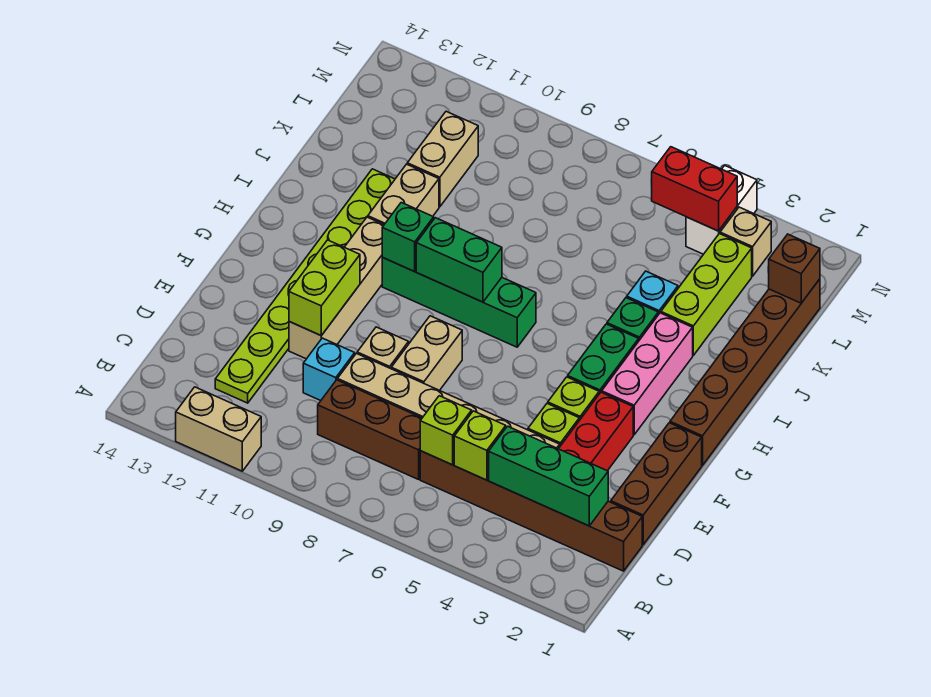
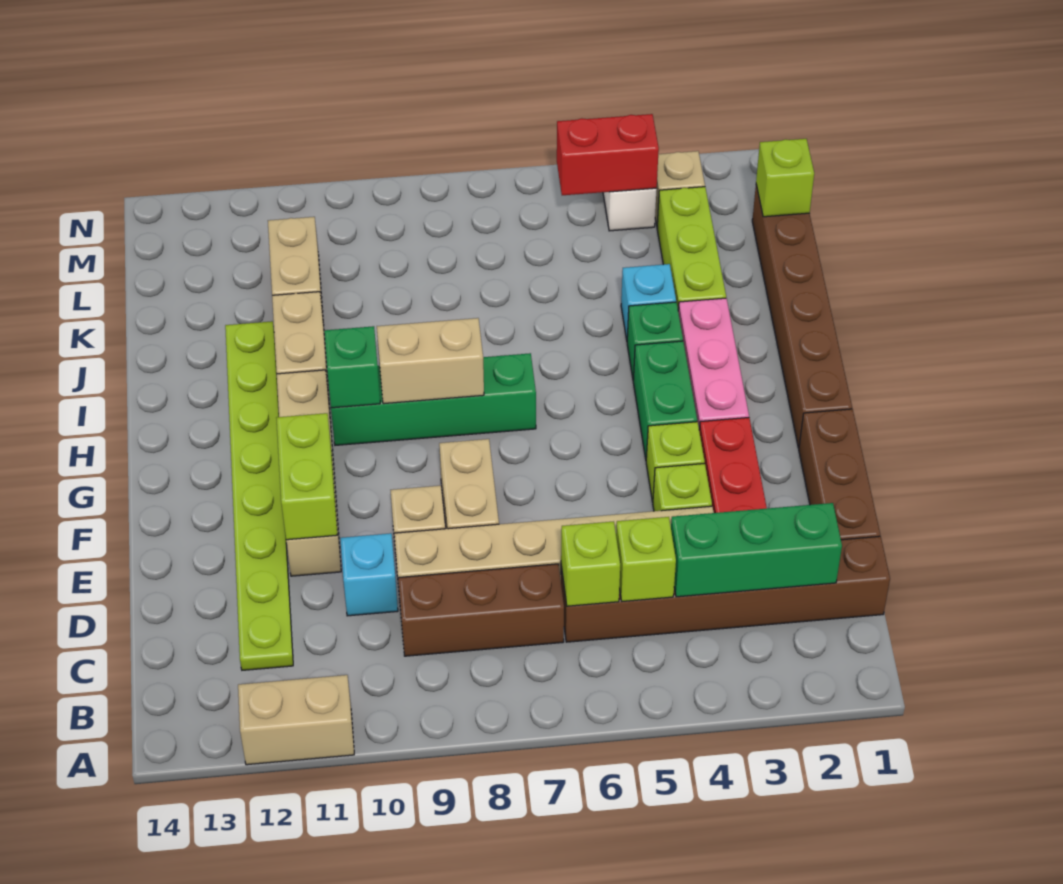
green brick H8:H9 level 2 -> tan brick H8:H9 level 2
brown brick L1 level 2 -> lime brick L1 level 2

